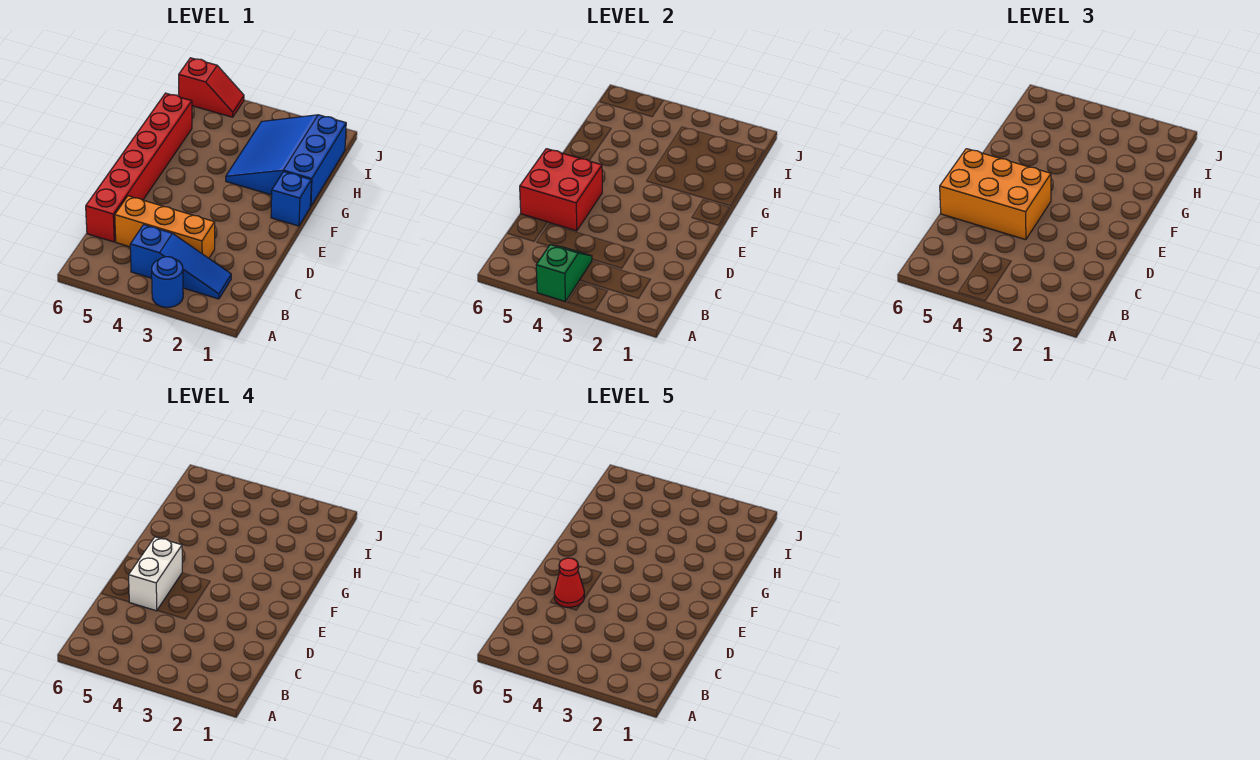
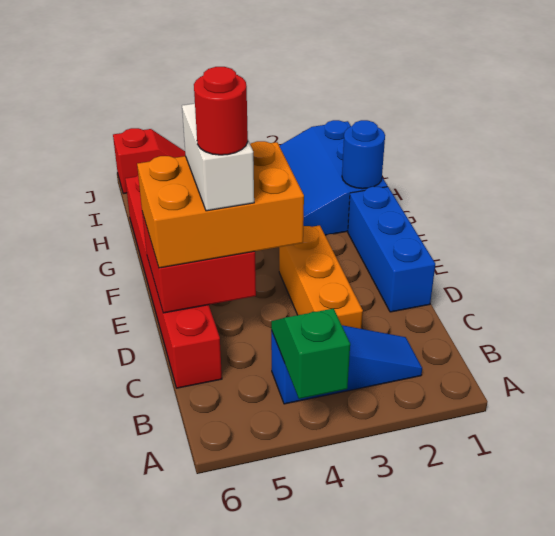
blue round brick A3 level 1 -> blue round brick G1 level 2
orange brick C3:C5 level 1 -> orange brick C3:E3 level 1
red cone D5 level 5 -> red round brick D5 level 5
blue brick F1 level 1 -> blue brick D1:F1 level 1

